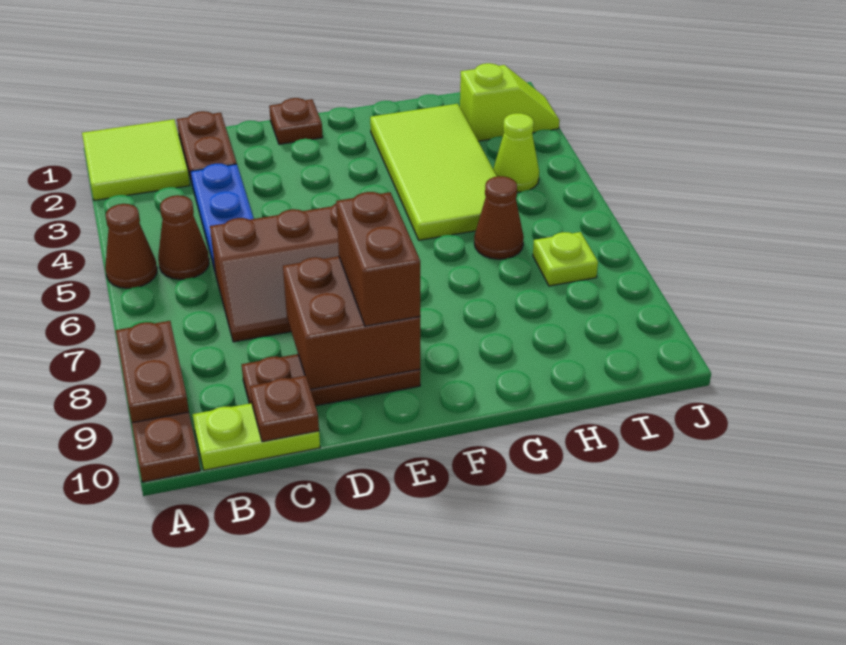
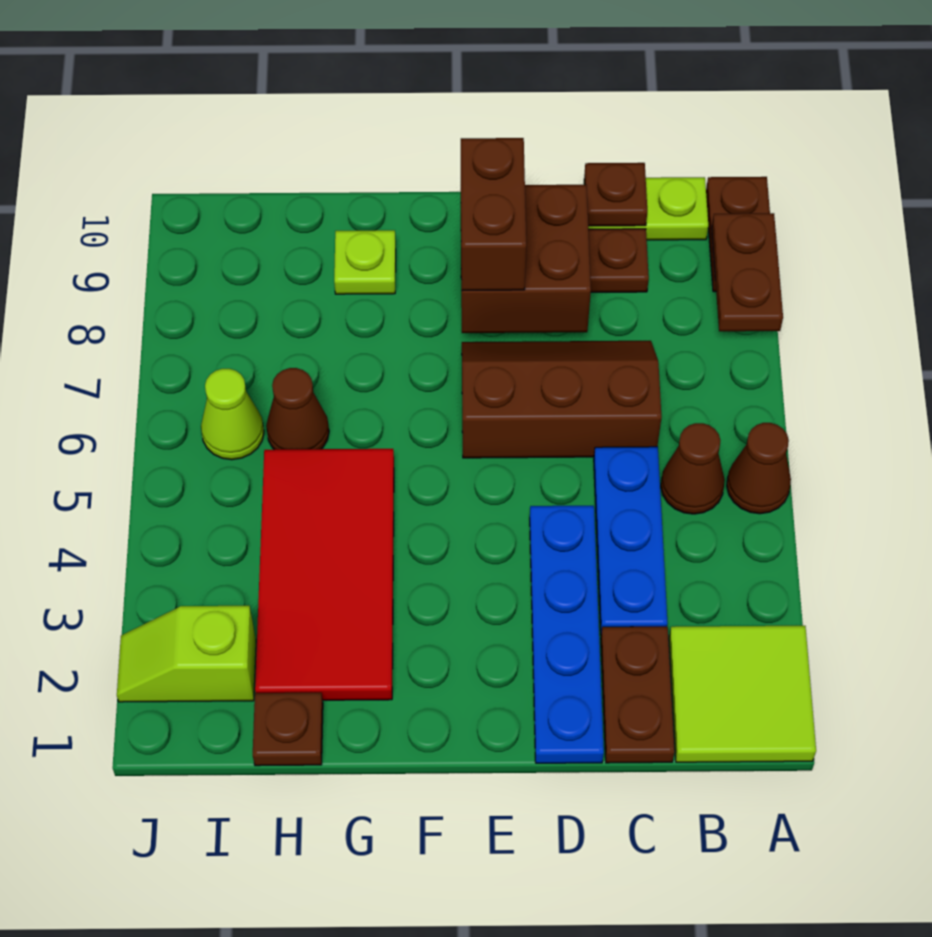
none -> blue plate D1:D4 level 1
brown plate E1 level 1 -> brown plate H1 level 1
lime tile G2:H5 level 1 -> red tile G2:H5 level 1
lime cone I4 level 1 -> lime cone I6 level 1
lime plate I7 level 1 -> lime plate G9 level 1

